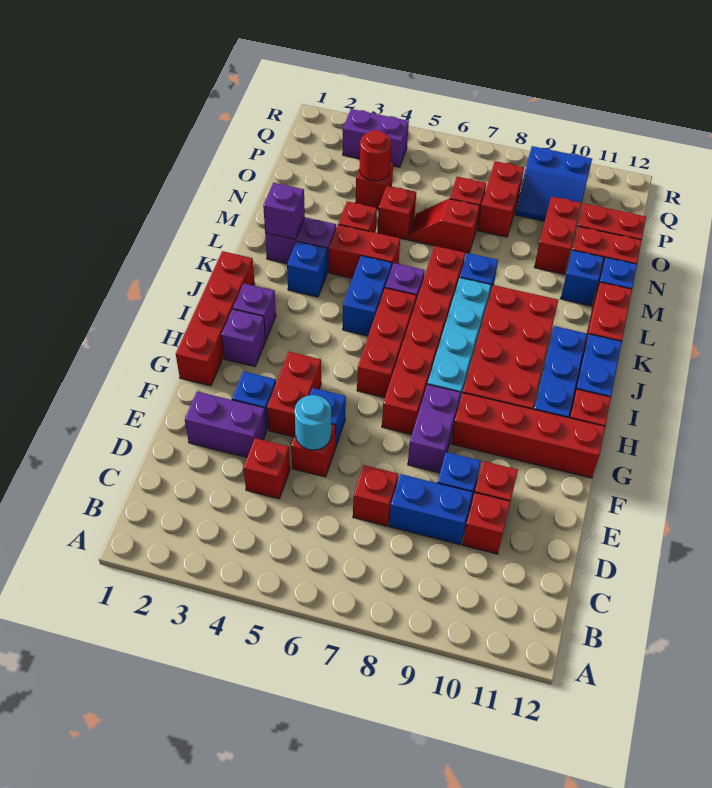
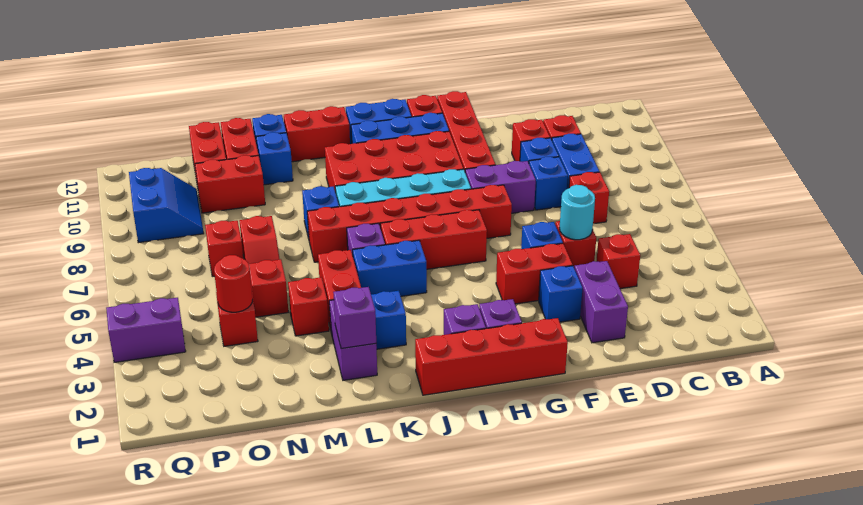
none -> blue brick E8 level 1
red brick O8:P8 level 1 -> none
purple brick Q3:Q4 level 1 -> purple brick Q4:R4 level 1

